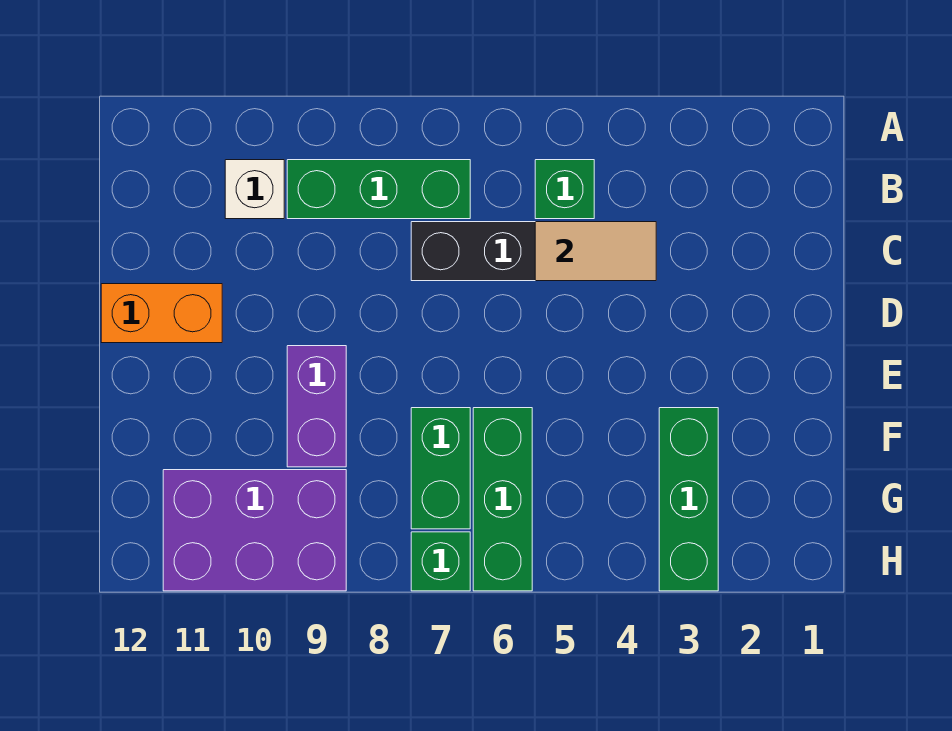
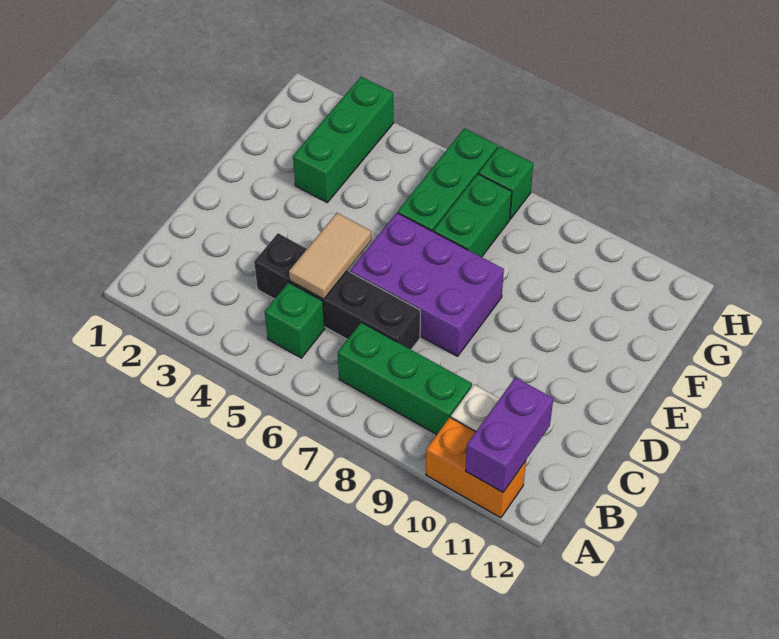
tan tile C4:C5 level 2 -> tan tile C5:D5 level 2
orange brick D11:D12 level 1 -> orange brick A10:A11 level 1
purple brick E9:F9 level 1 -> purple brick A11:B11 level 2
purple brick G9:H11 level 1 -> purple brick D6:E8 level 1

